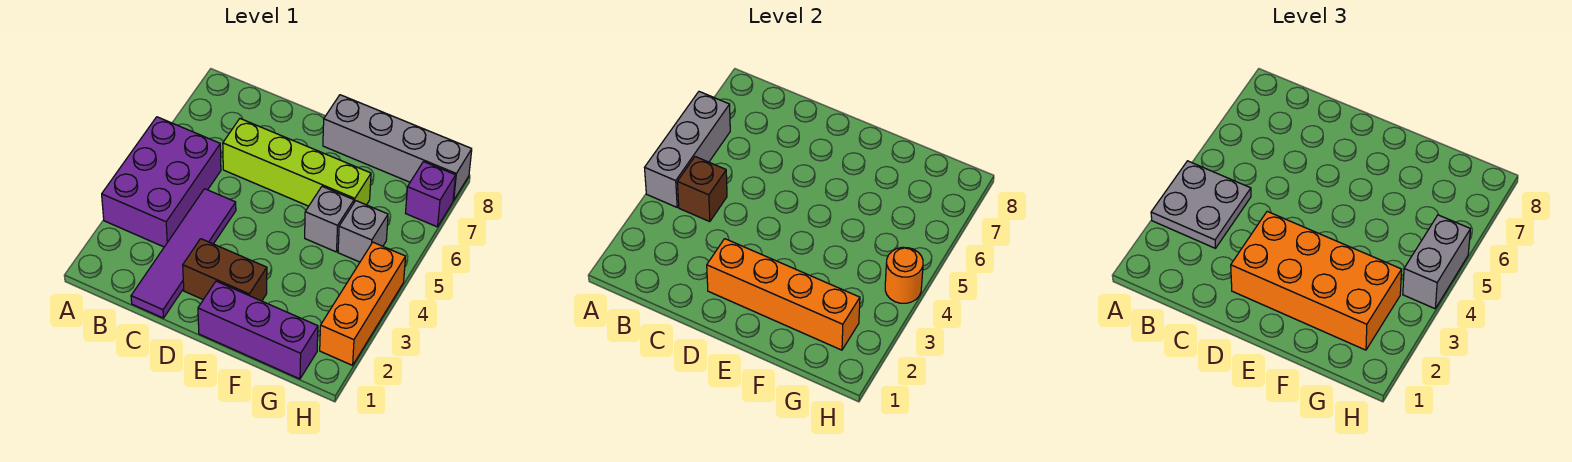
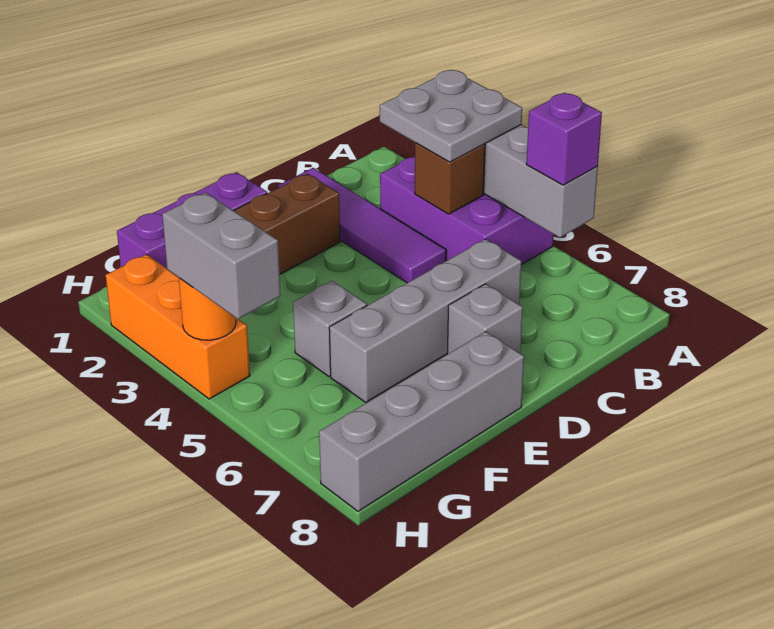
lime brick C6:F6 level 1 -> grey brick C6:F6 level 1
orange brick D2:G2 level 2 -> none
orange brick D2:G3 level 3 -> none
grey brick G5 level 1 -> grey brick D7 level 1
purple brick H7 level 1 -> purple brick A6 level 3

